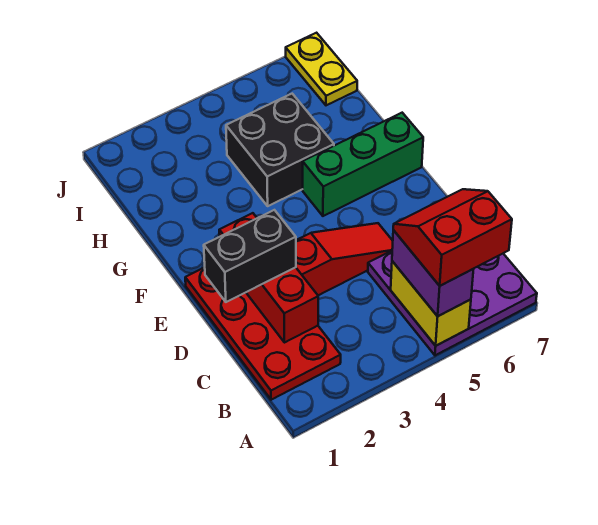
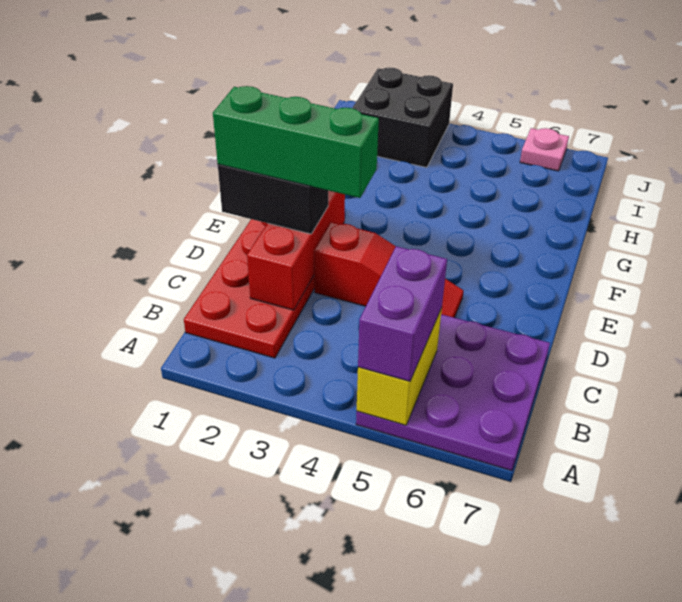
red slope A5:B6 level 4 top A -> none
green brick F5:F7 level 1 -> green brick D1:D3 level 4
black brick G4:H5 level 1 -> black brick I2:J3 level 1
yellow plate I7:J7 level 1 -> none
none -> pink plate J6 level 1

